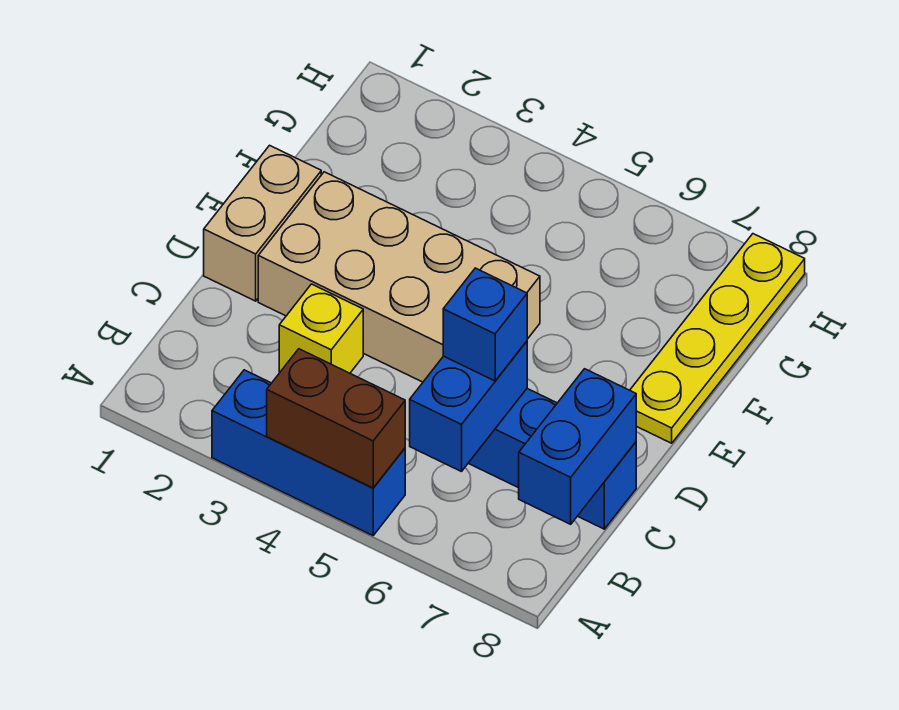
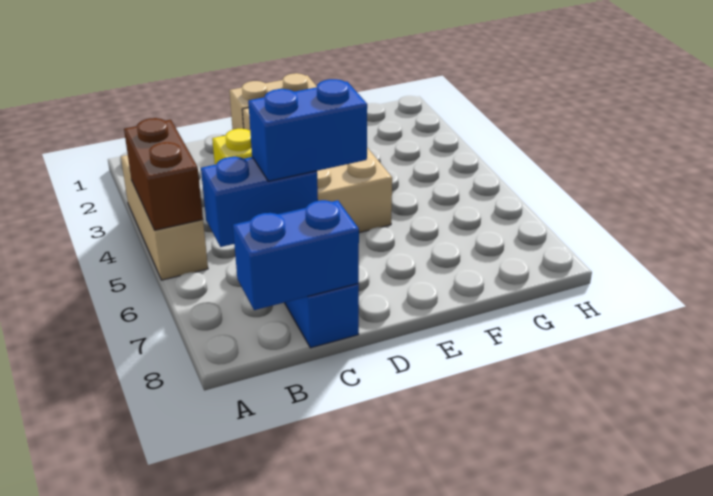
blue brick A3:A5 level 1 -> tan brick A3:A5 level 1
blue brick C6 level 3 -> blue brick C6:D6 level 3
yellow plate E8:H8 level 1 -> none

